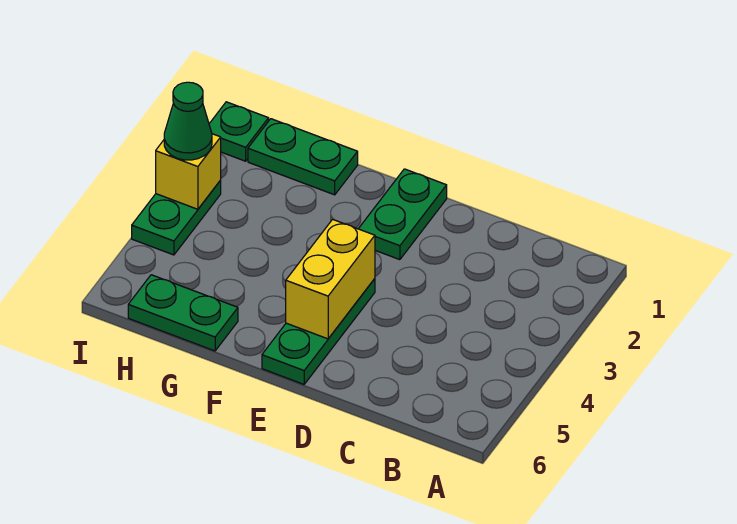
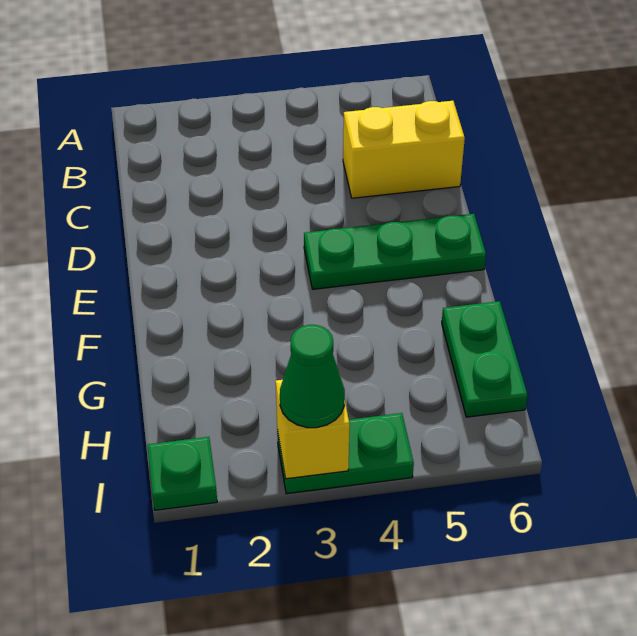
green plate E1:E2 level 1 -> none
yellow brick E4:E5 level 2 -> yellow brick C5:C6 level 1
green plate G1:H1 level 1 -> none

